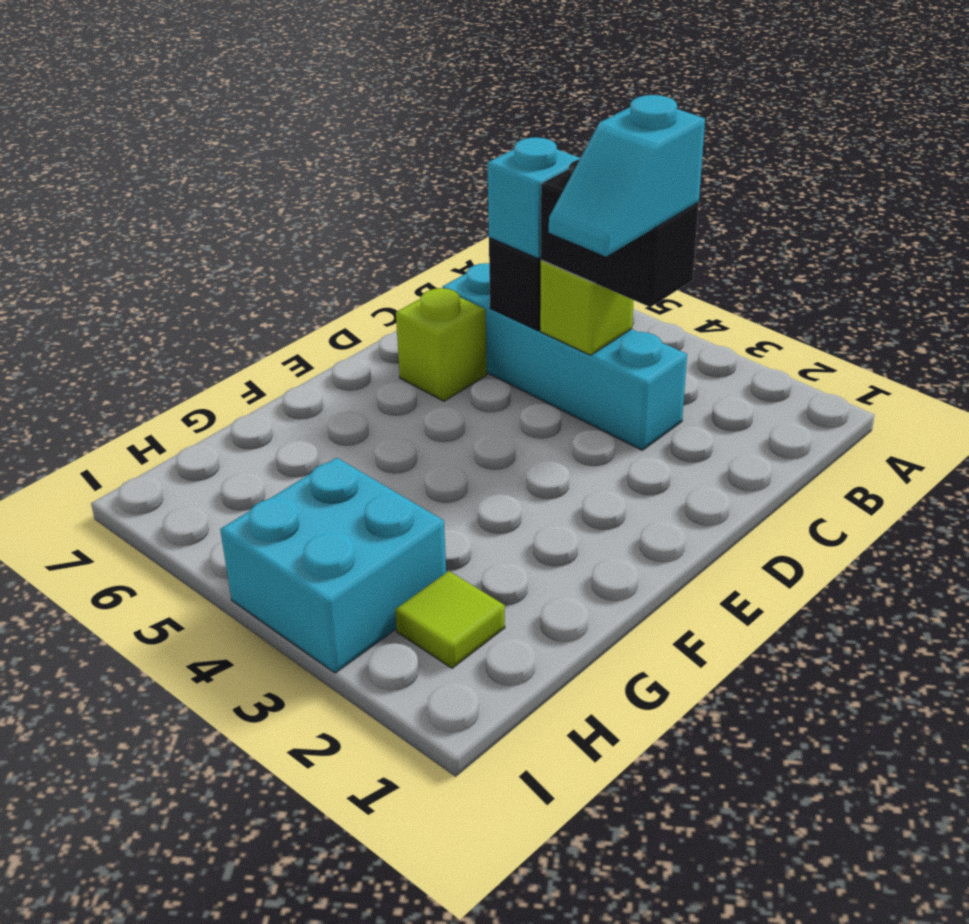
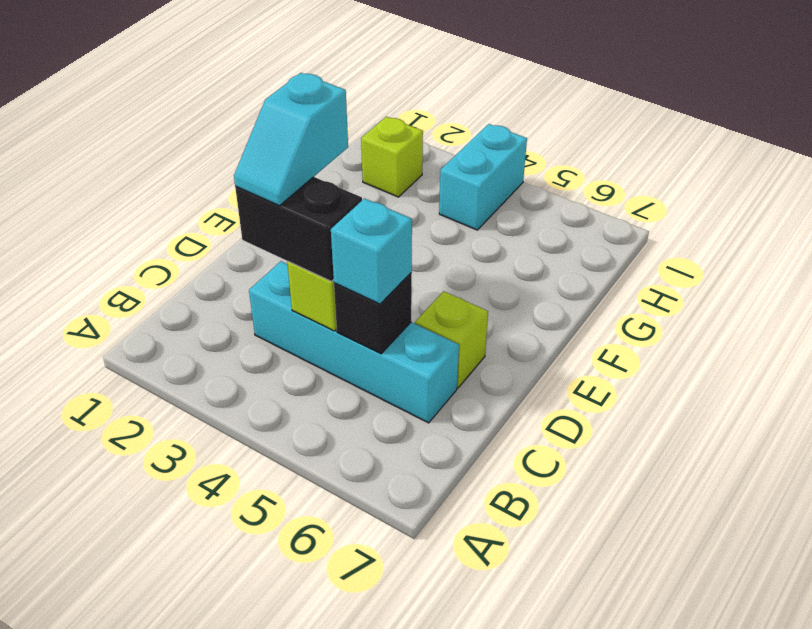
cyan slope C3:D3 level 4 top C -> cyan slope C3:D3 level 4 top D
lime tile H2 level 1 -> lime brick H2 level 1
cyan brick H3:I4 level 1 -> cyan brick H4:I4 level 1

